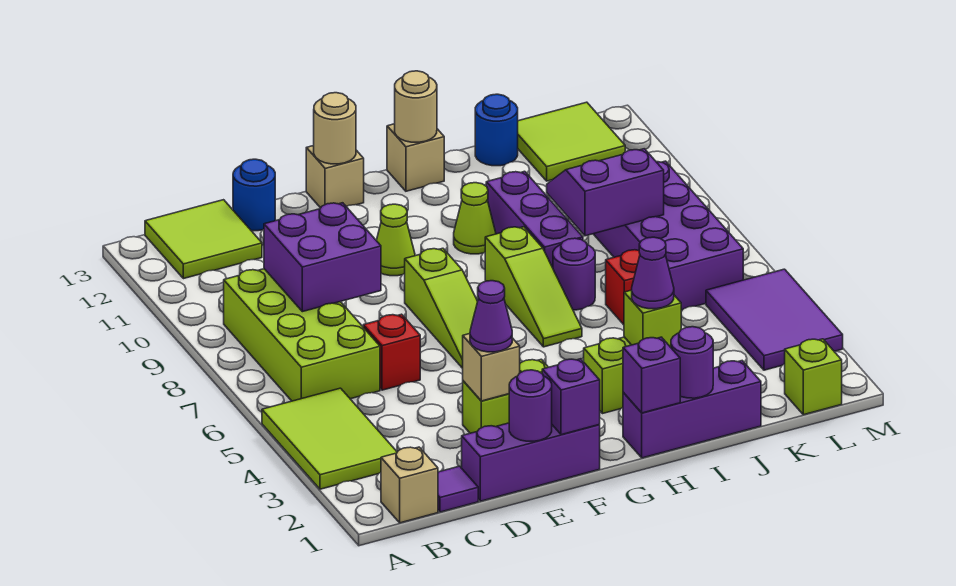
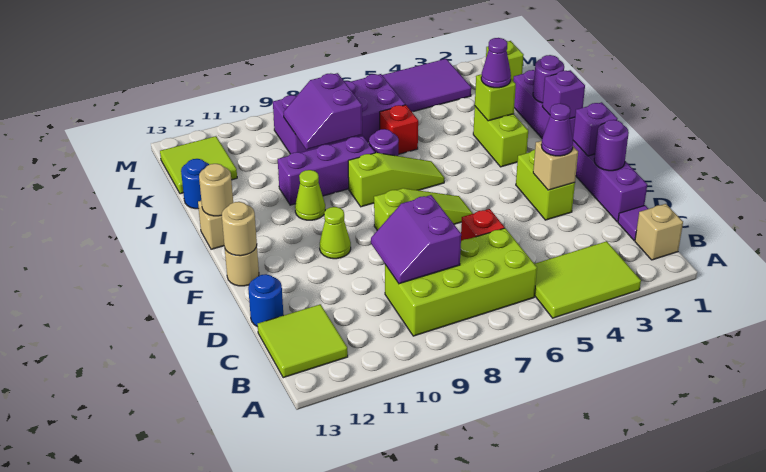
purple brick C8:D9 level 2 -> purple slope C8:D9 level 2 top 8
tan brick F13 level 1 -> tan round brick F13 level 1

